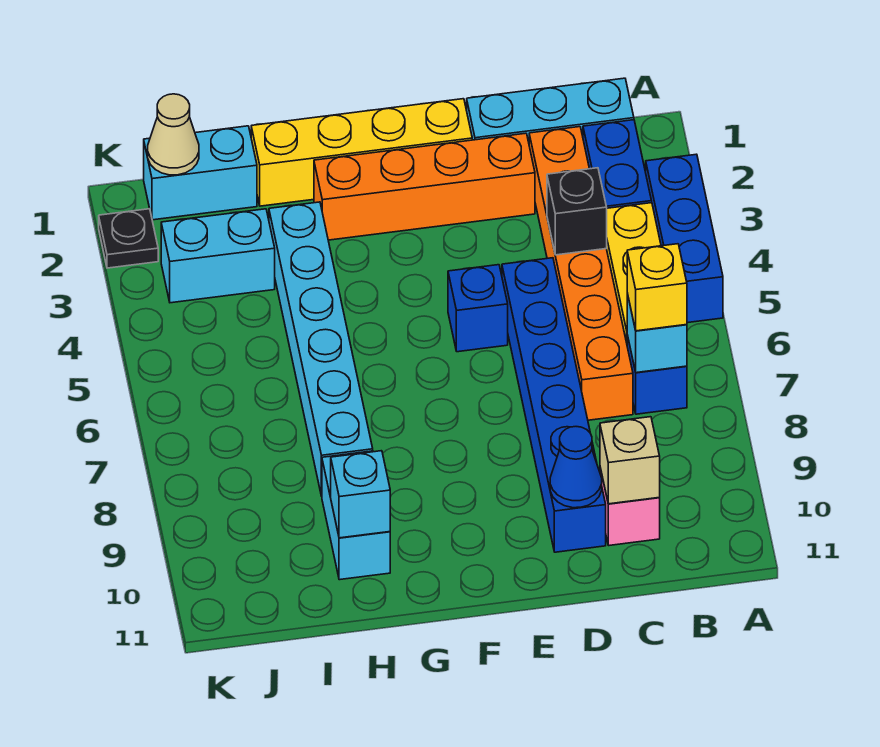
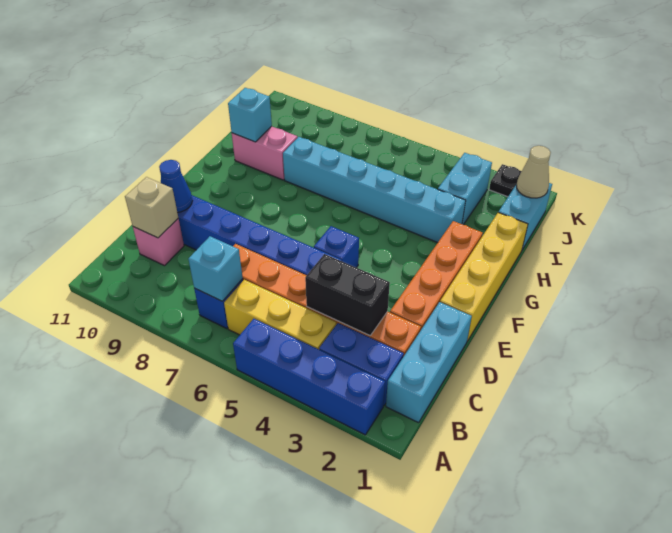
blue brick A3:A5 level 1 -> blue brick A2:A5 level 1
yellow brick B7 level 3 -> none
black brick C4 level 2 -> black brick C3:C4 level 2
cyan brick H9:H10 level 1 -> pink brick H9:H10 level 1

